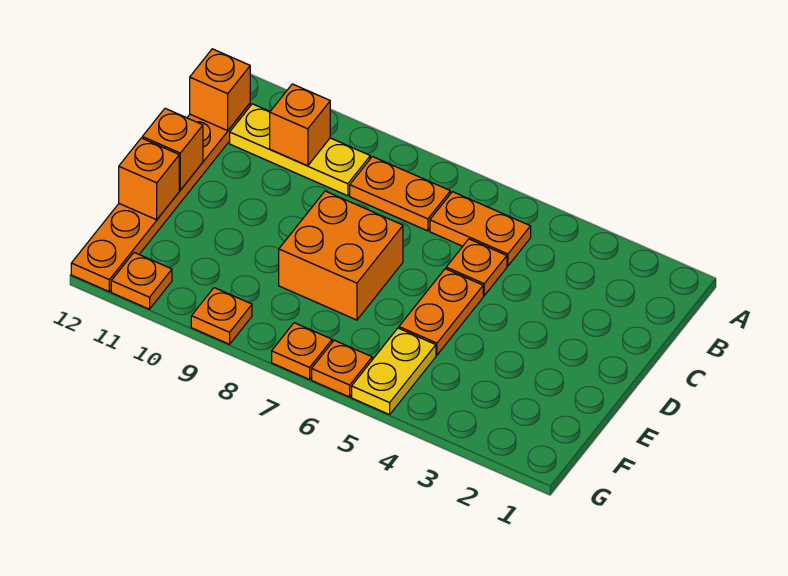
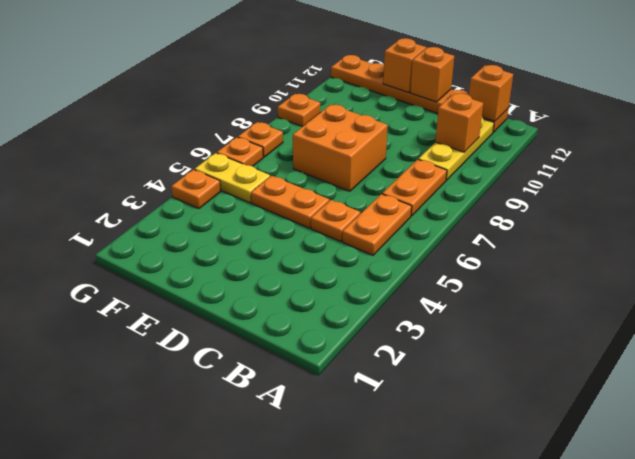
orange plate G11 level 1 -> orange plate G4 level 1

